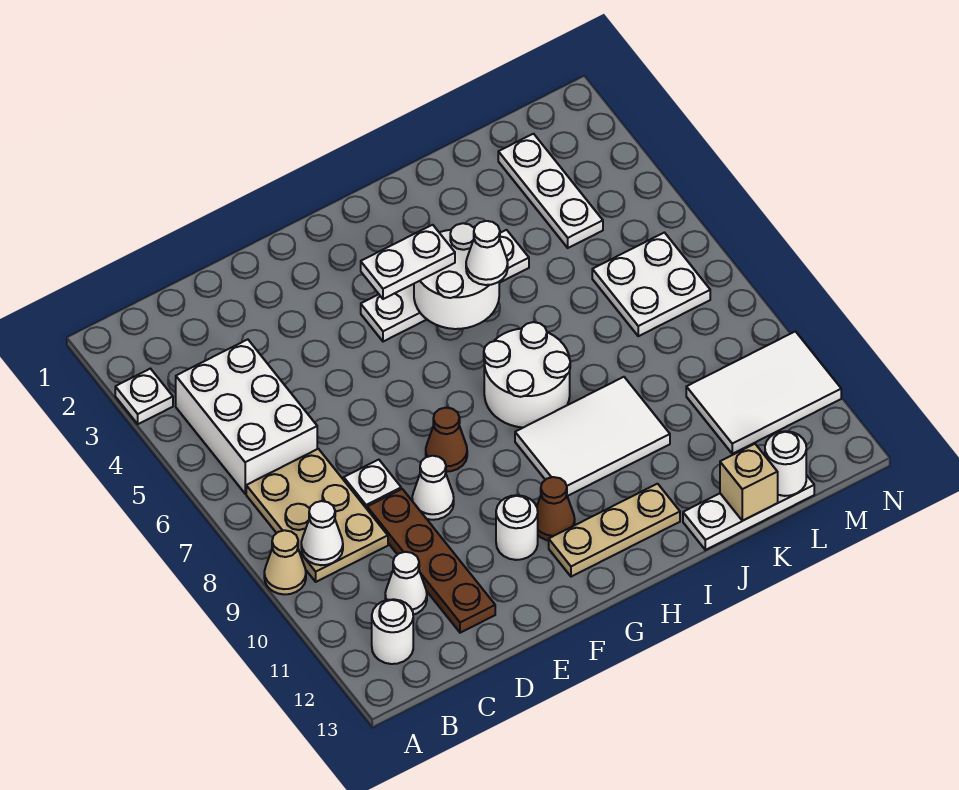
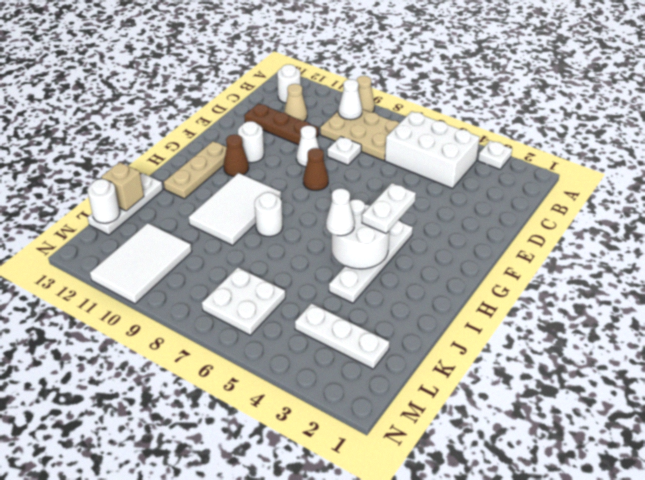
white cone C11 level 1 -> tan cone C11 level 1
brown plate D9:D12 level 1 -> brown plate D10:D12 level 1
white round brick H7:I8 level 1 -> white round brick I8 level 1

